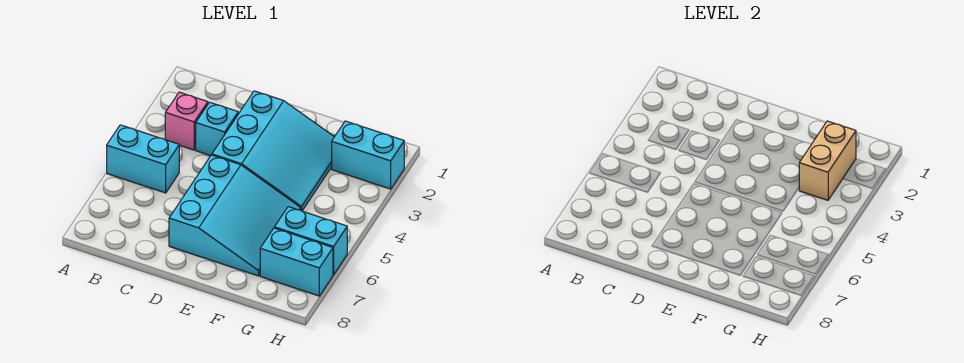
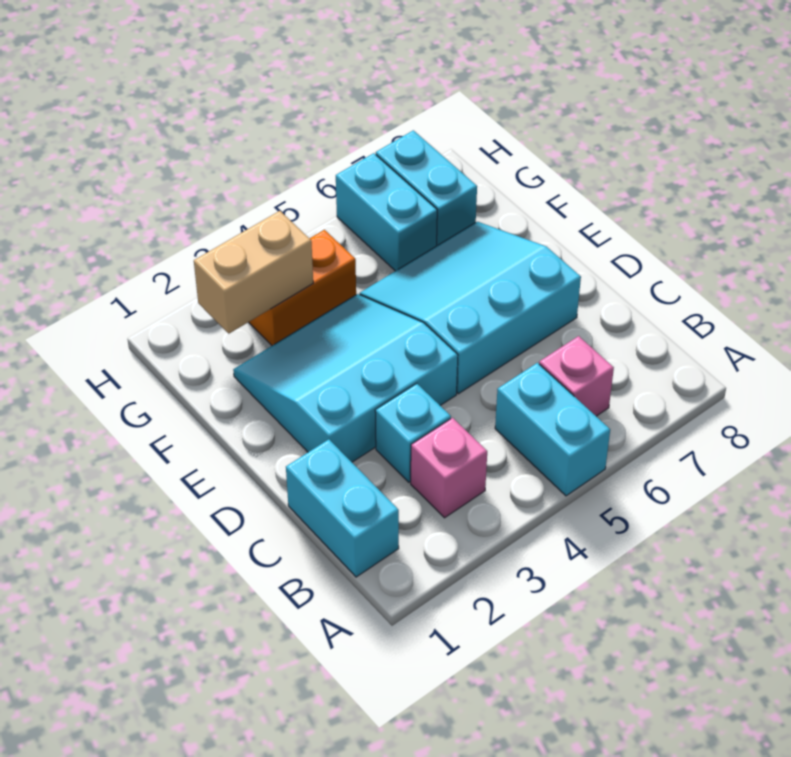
none -> pink brick B6 level 1
cyan brick G2:H2 level 1 -> cyan brick B1:C1 level 1
none -> orange brick G3:G4 level 1

